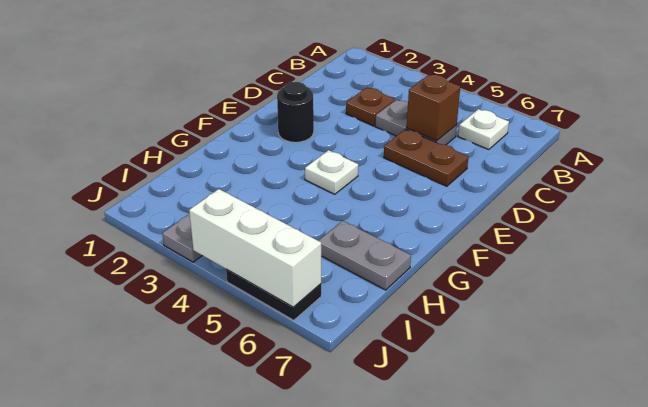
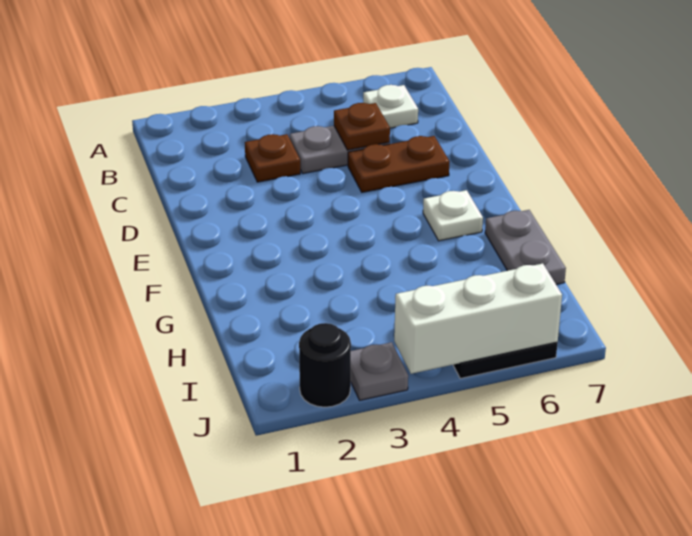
brown brick C5 level 2 -> brown plate C5 level 2
black round brick E2 level 1 -> black round brick J2 level 1
white plate F4 level 1 -> white plate F6 level 1
grey plate H6:H7 level 1 -> grey plate G7:H7 level 1

